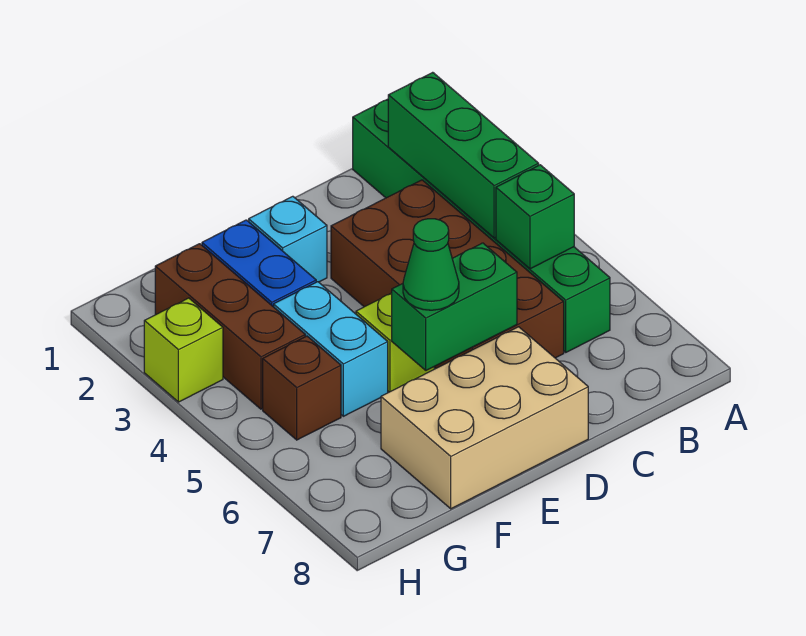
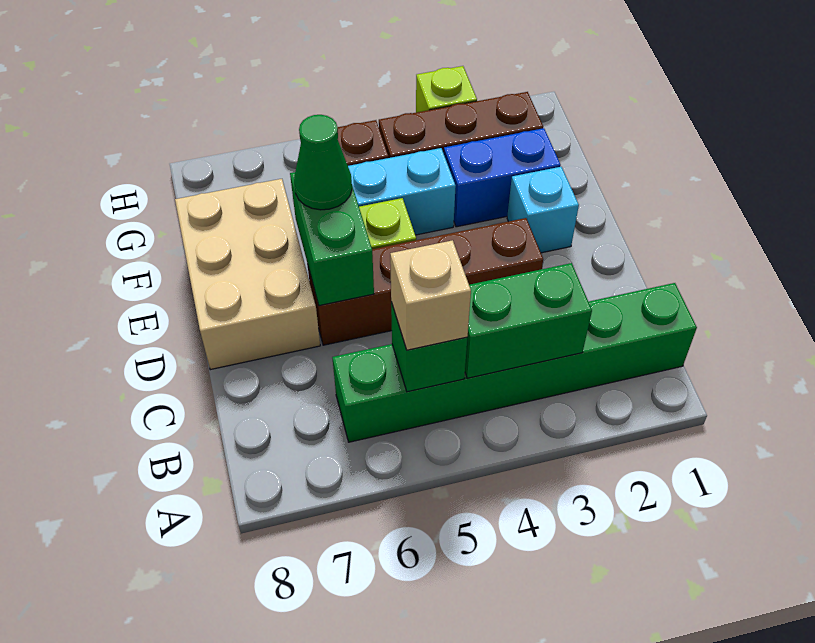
green brick B2:B4 level 2 -> green brick B3:B4 level 2
none -> tan brick B5 level 3
brown brick C3:D6 level 1 -> brown brick D3:D6 level 1

